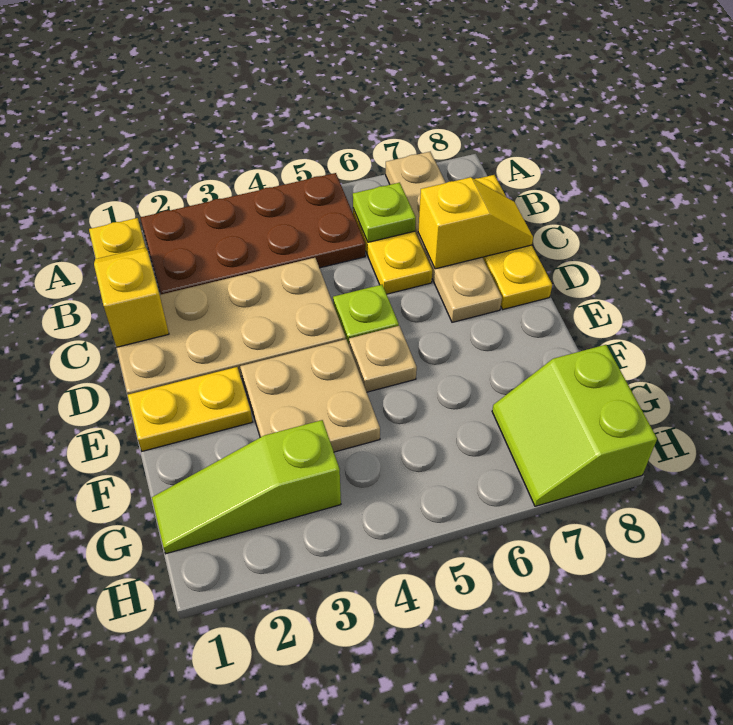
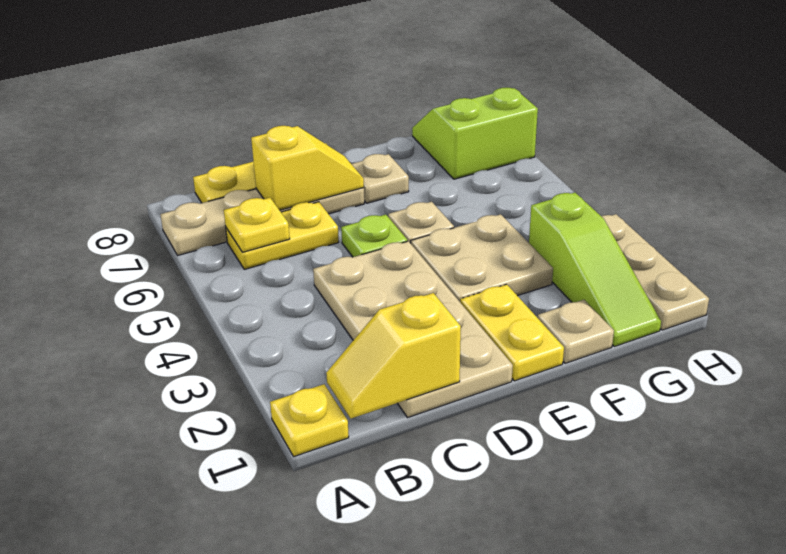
brown plate A2:B5 level 1 -> none
lime plate B6 level 2 -> yellow plate B6 level 2
yellow slope C7:C8 level 2 top 7 -> yellow slope C7:D7 level 2 top C
none -> tan plate E7 level 1
none -> tan plate F1 level 1
lime slope G7:H8 level 1 top 8 -> lime slope G7:H8 level 1 top 7
none -> tan plate H1:H3 level 1

